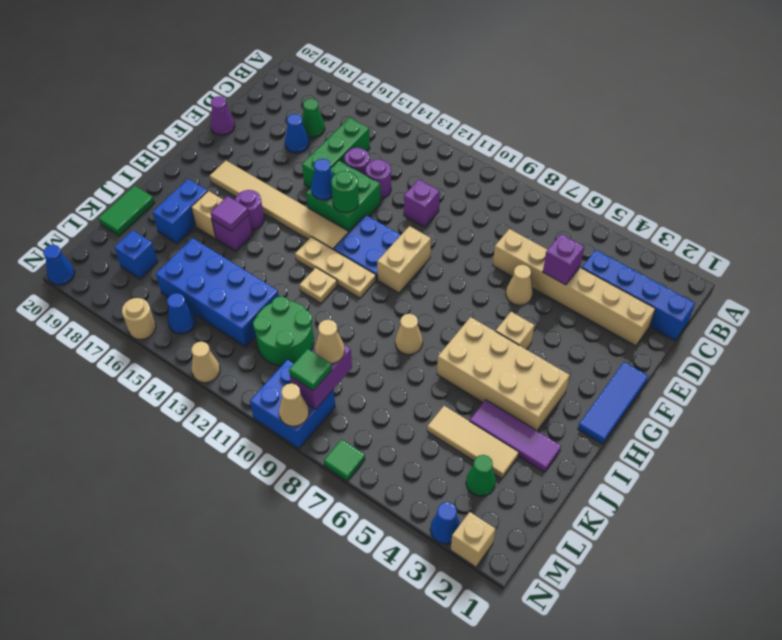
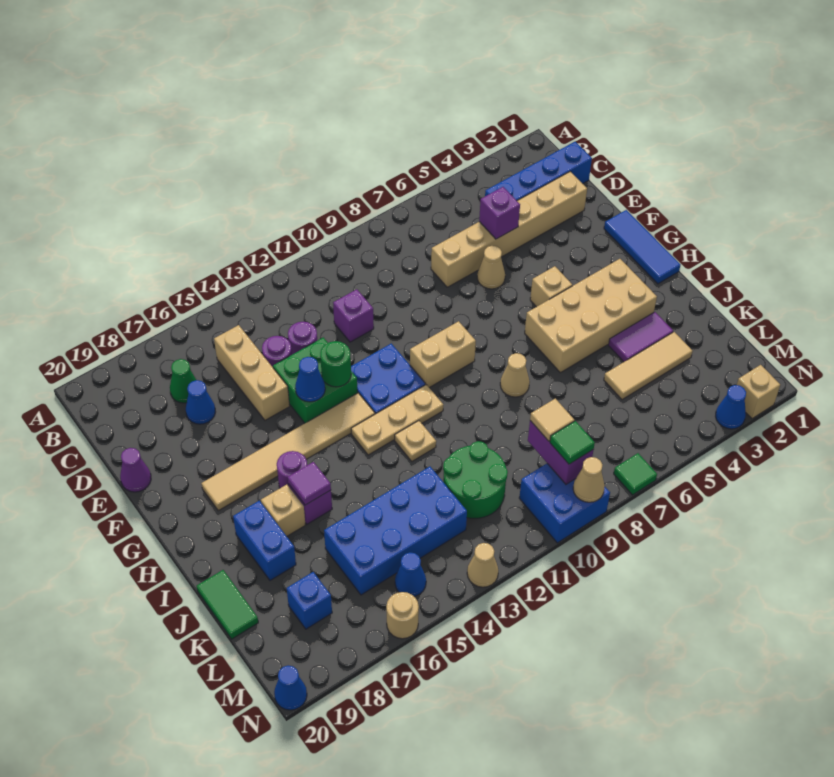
green brick C15:E15 level 1 -> tan brick C15:E15 level 1
tan brick F10:G10 level 1 -> tan brick G9:G10 level 1
purple tile J2:J4 level 1 -> purple tile J3:J4 level 1
green cone L3 level 1 -> none
tan cone L9 level 3 -> tan tile L9 level 3

